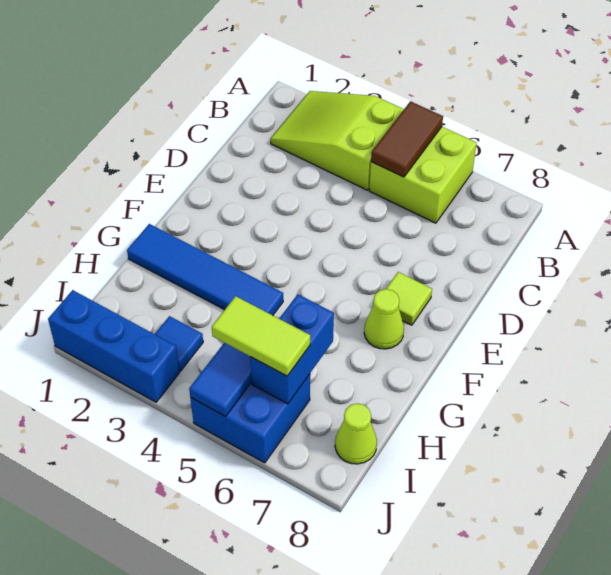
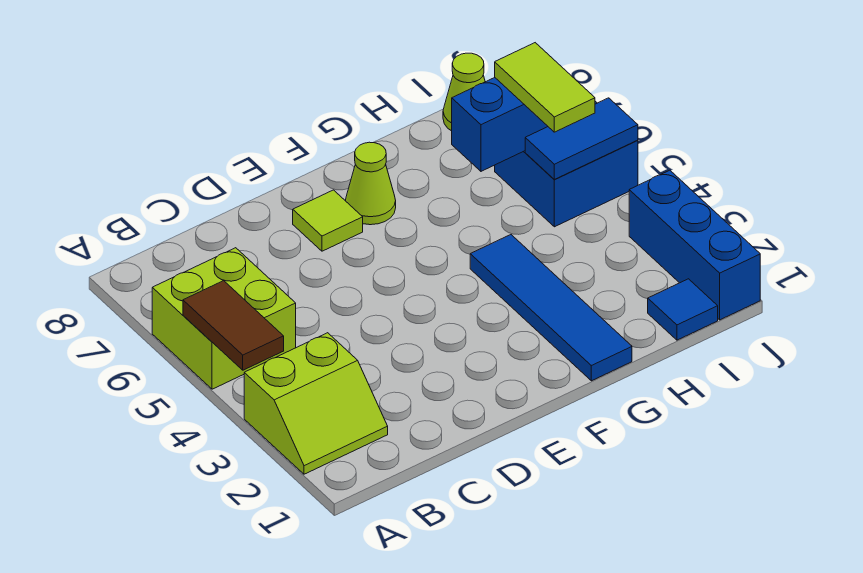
lime slope A2:B4 level 1 top 4 -> lime slope A2:B3 level 1 top 3
brown tile A5:B5 level 2 -> brown tile A4:A5 level 2
blue tile I3 level 1 -> blue tile I1 level 1

